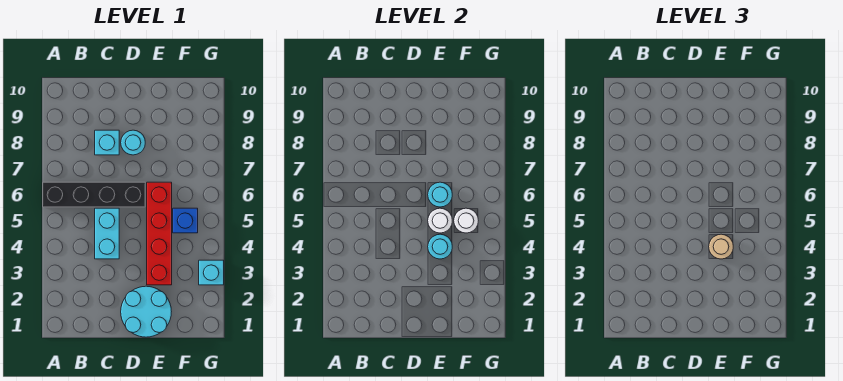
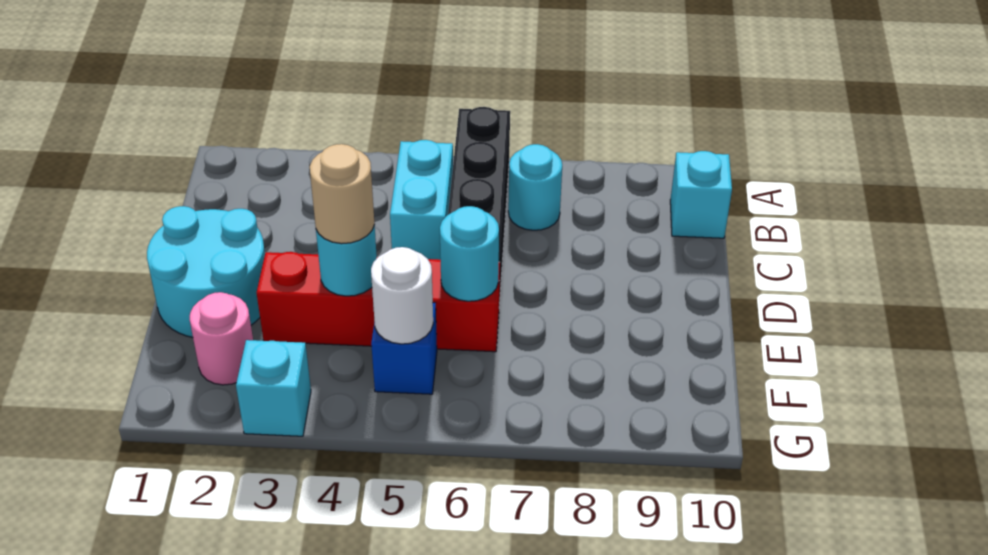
cyan brick C4:C5 level 1 -> cyan brick B5:C5 level 1
cyan brick C8 level 1 -> cyan brick B10 level 1
cyan round brick D8 level 1 -> cyan round brick B7 level 1
white round brick E5 level 2 -> none
none -> pink round brick F2 level 1

